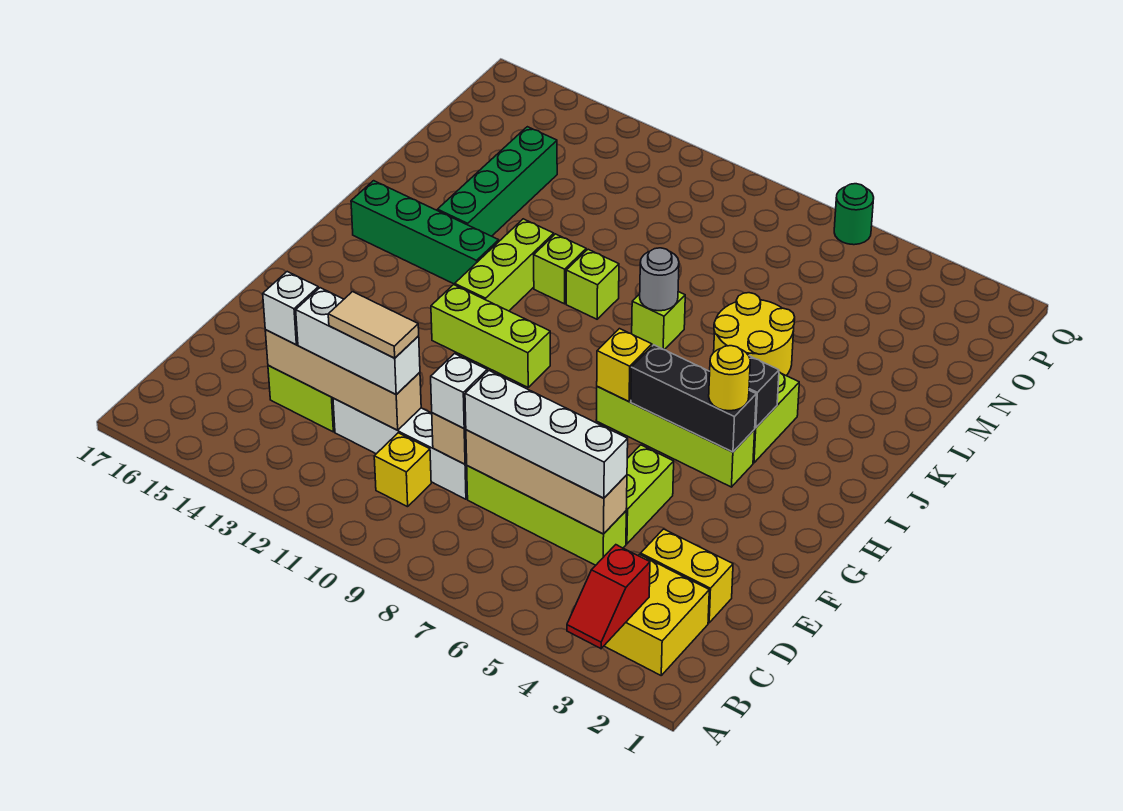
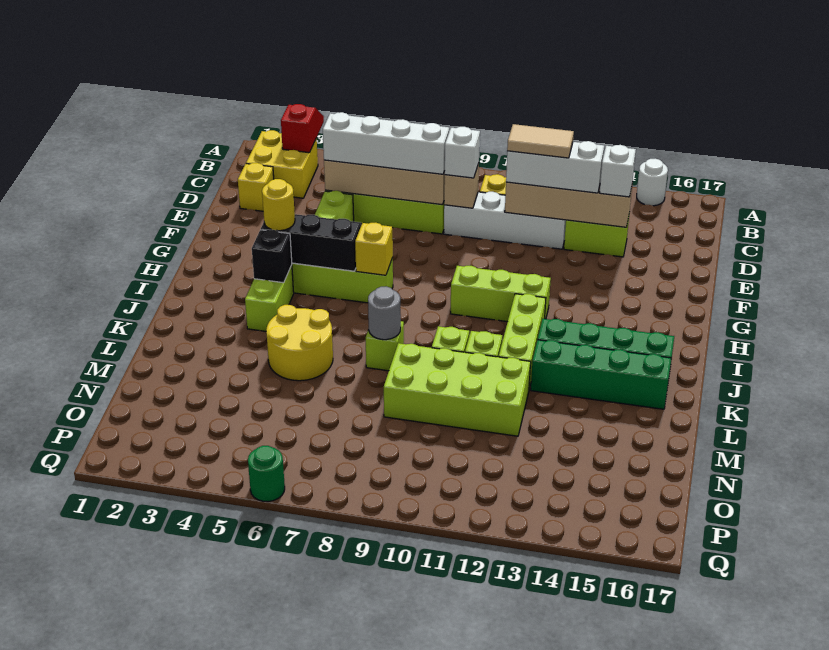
none -> white round brick A15 level 1
yellow brick D2:D3 level 1 -> yellow brick D2 level 1
green brick K14:N14 level 1 -> green brick K13:K16 level 1
none -> lime brick L9:M12 level 1

